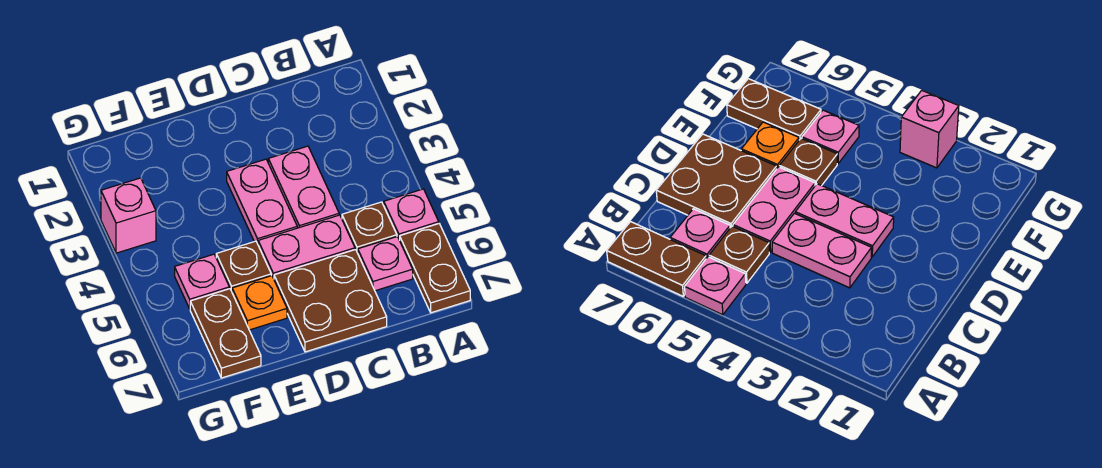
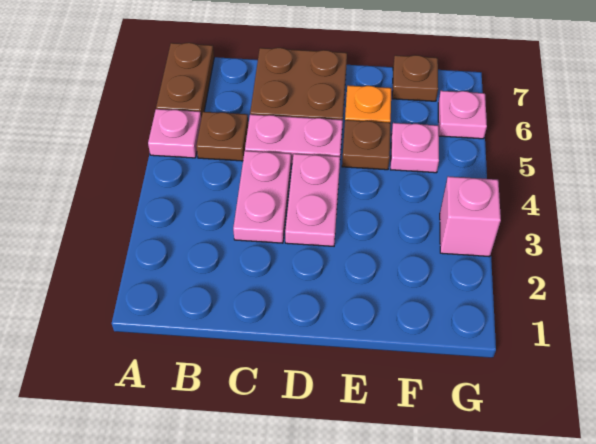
pink plate B6 level 1 -> pink plate G6 level 1
brown plate F6:F7 level 1 -> brown plate F7 level 1

